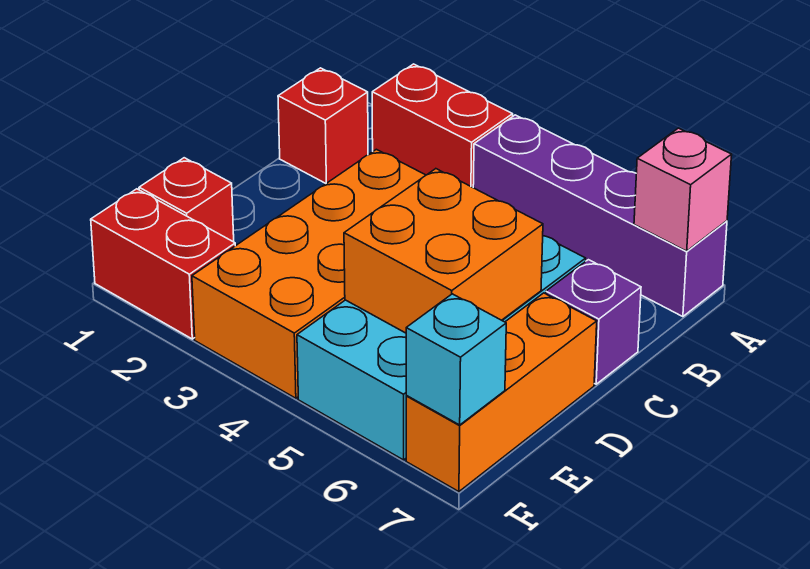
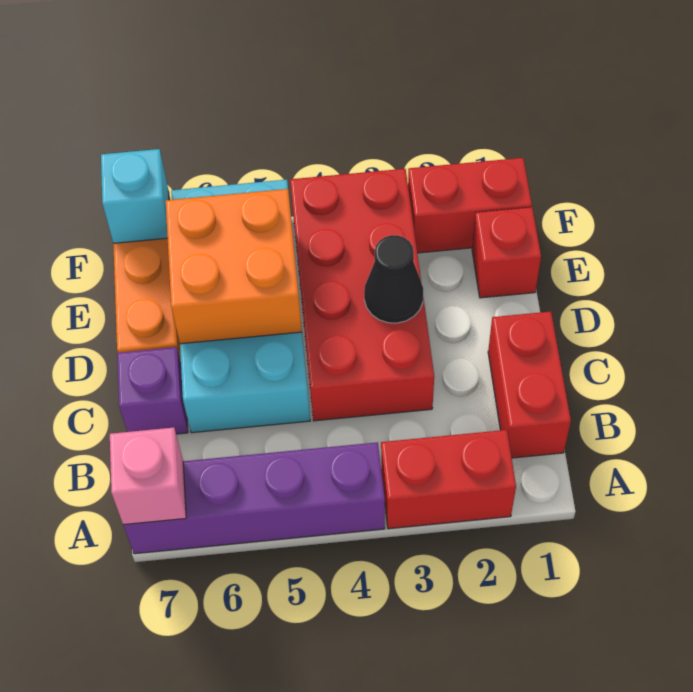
red brick B1 level 1 -> red brick B1:C1 level 1
orange brick C3:F4 level 1 -> red brick C3:F4 level 1
none -> black cone D3 level 2

